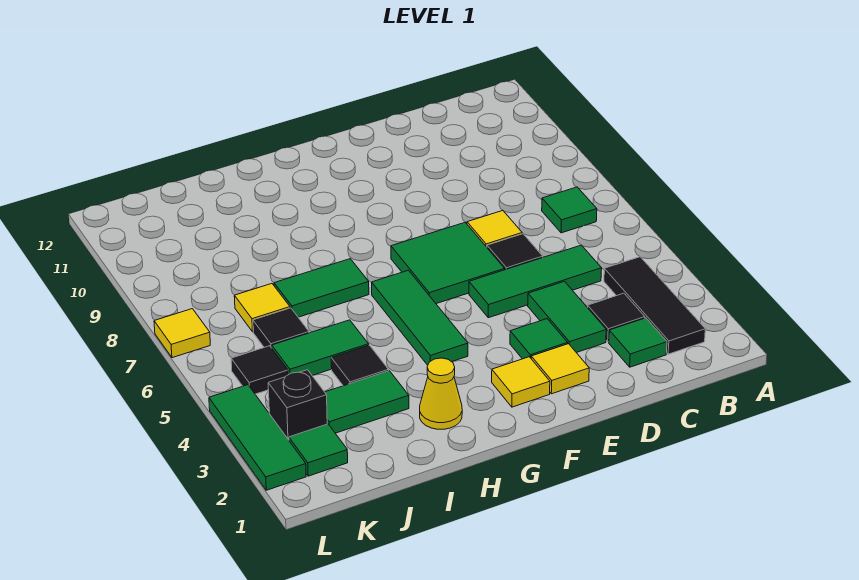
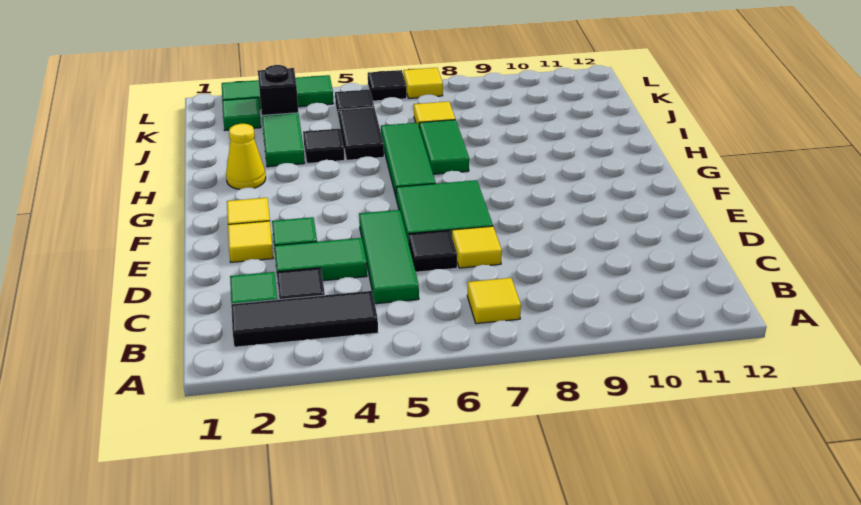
green tile B7 level 1 -> yellow tile B7 level 1
green tile G4:G6 level 1 -> green tile G6:I6 level 1
green tile I5:J5 level 1 -> black tile I5:J5 level 1
black tile J6 level 1 -> black tile L6 level 1

